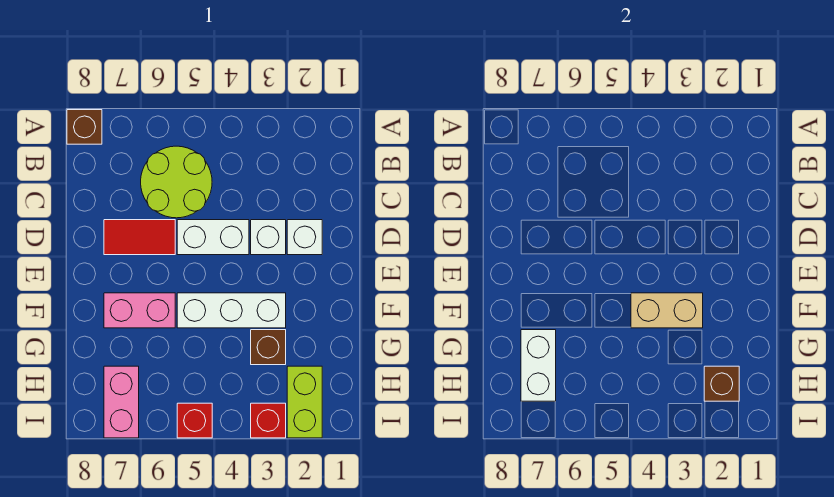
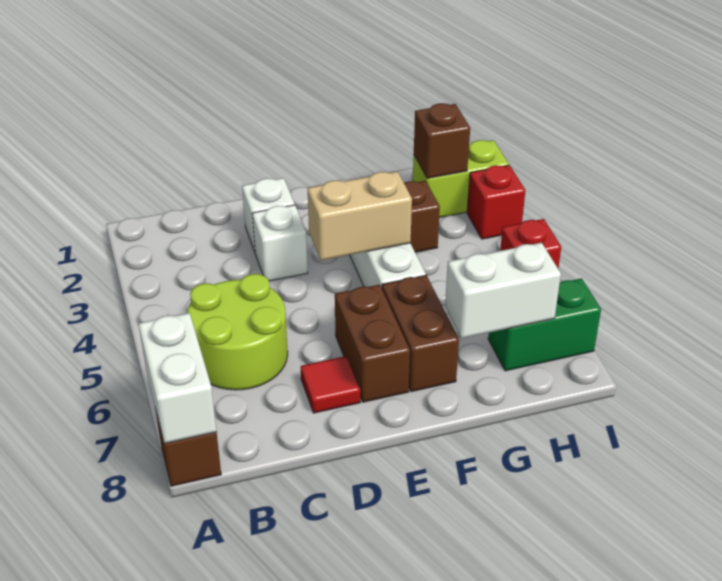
white brick D4:D5 level 1 -> white brick A7:A8 level 2
red tile D6:D7 level 1 -> red tile D7 level 1
none -> brown brick E6:E7 level 1
tan brick F3:F4 level 2 -> tan brick E4:F4 level 2
pink brick F6:F7 level 1 -> brown brick F6:F7 level 1
pink brick H7:I7 level 1 -> green brick H7:I7 level 1

